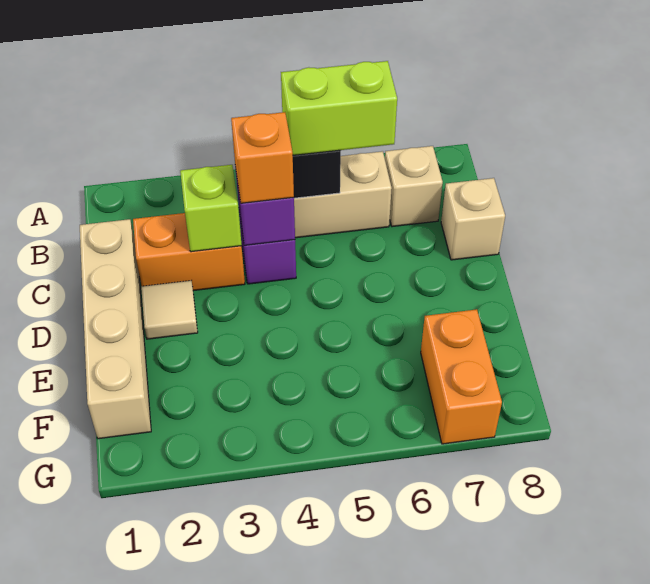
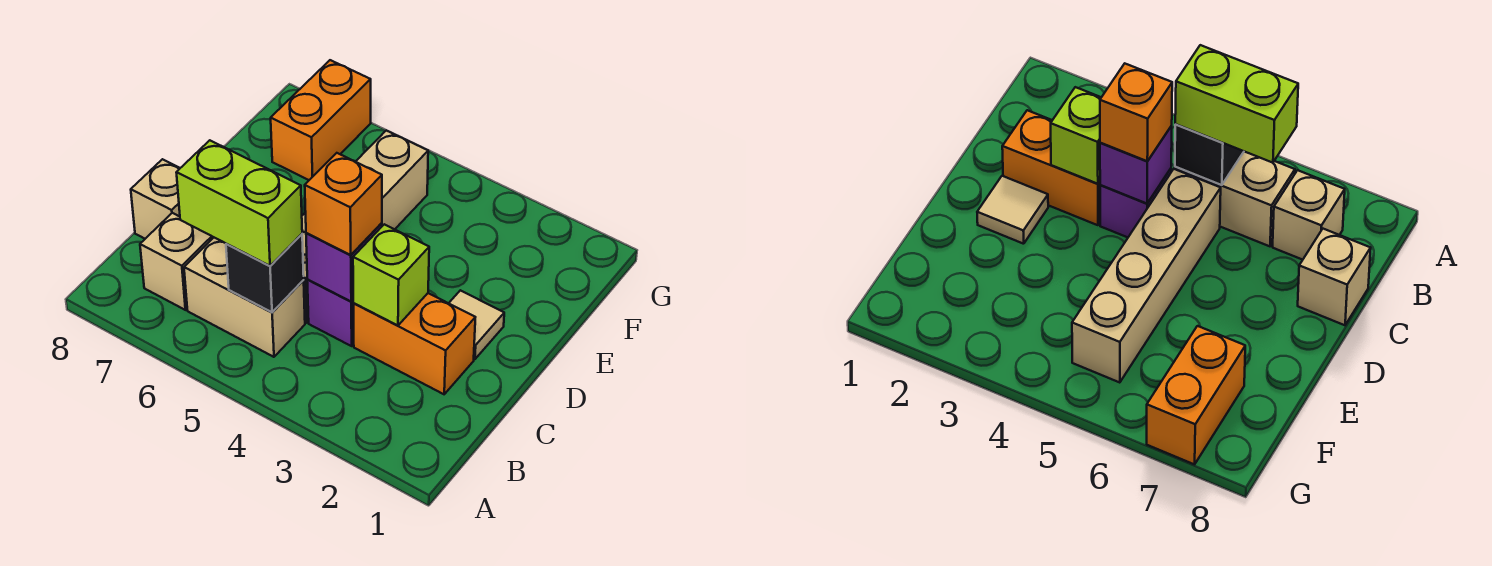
tan brick C1:F1 level 1 -> tan brick C5:F5 level 1

